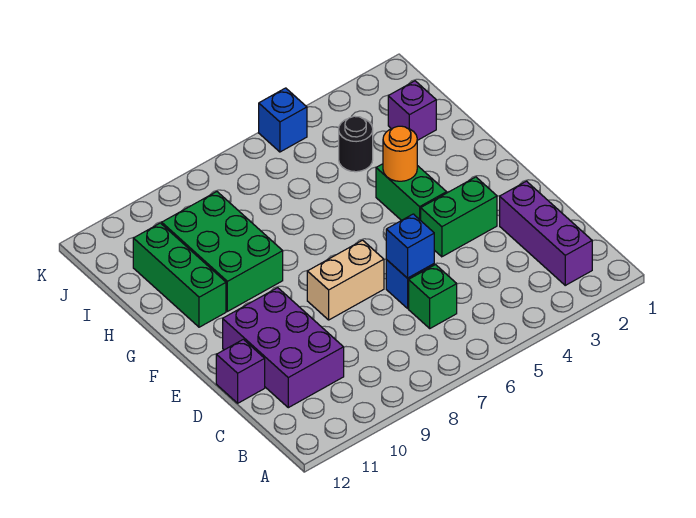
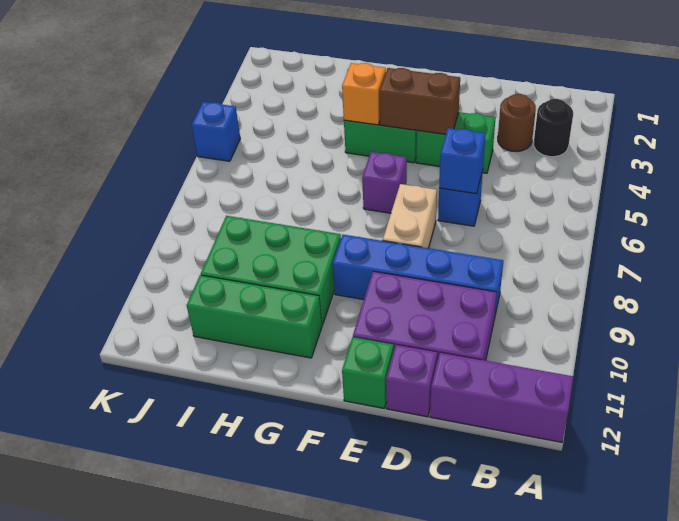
purple brick B2:D2 level 1 -> purple brick A12:C12 level 1
none -> brown round brick C3 level 1
green brick C6 level 1 -> green brick E12 level 1
none -> blue brick C9:F9 level 1
green brick E3:E4 level 1 -> green brick D4:E4 level 1
none -> brown brick E4:F4 level 2
orange round brick G4 level 2 -> orange brick G4 level 2
purple brick I2 level 1 -> purple brick F6 level 1
black round brick I4 level 1 -> black round brick B3 level 1

